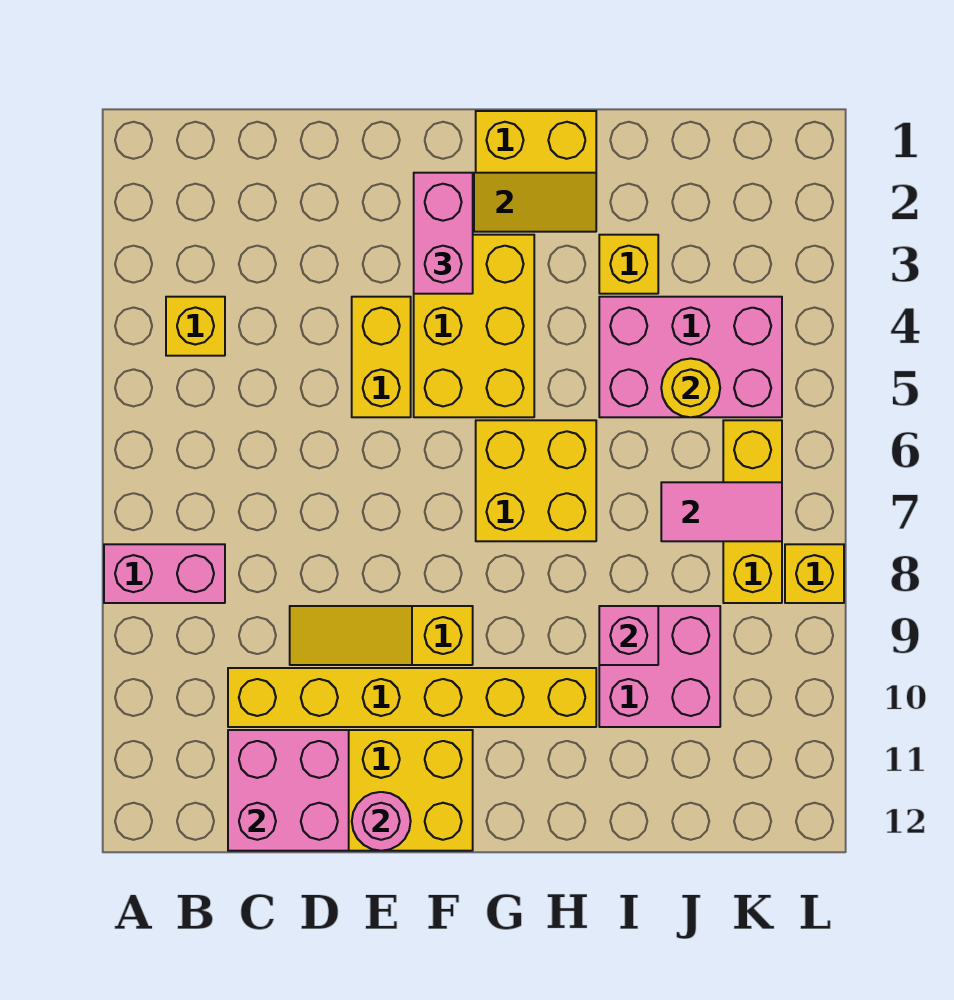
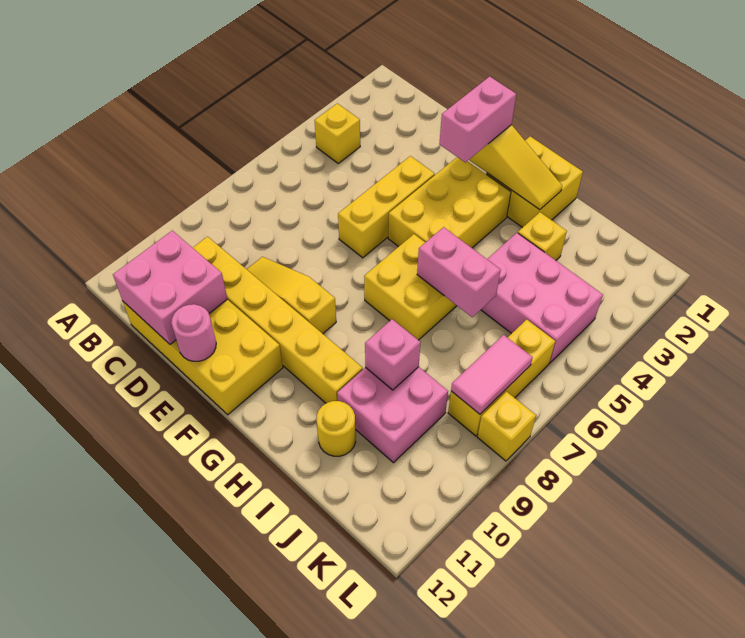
pink brick A8:B8 level 1 -> pink brick H6:I6 level 2
yellow brick E4:E5 level 1 -> yellow brick E4:E6 level 1
yellow round brick J5 level 2 -> yellow round brick I11 level 1
pink tile J7:K7 level 2 -> pink tile K7:K8 level 2

